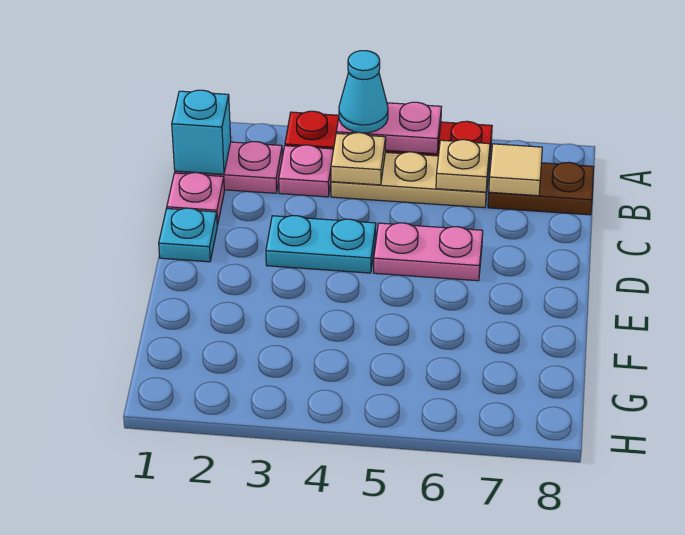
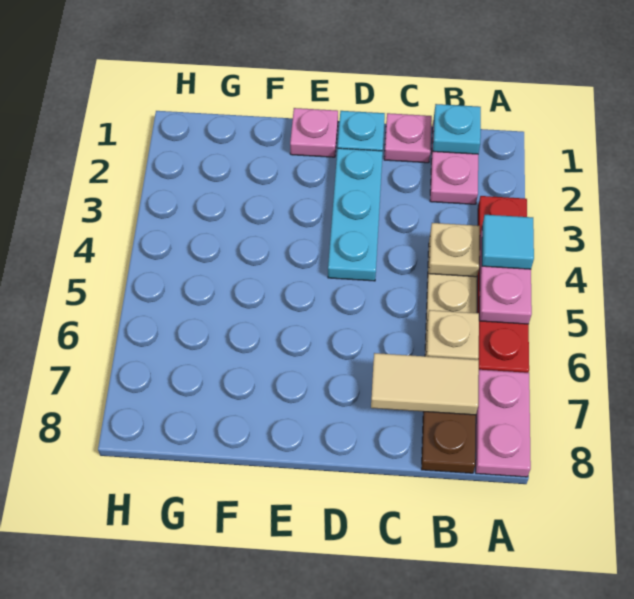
cyan cone A4 level 3 -> cyan tile A4 level 3
cyan brick B1 level 2 -> cyan plate B1 level 2
pink plate B3 level 1 -> pink plate E1 level 1
tan tile B7 level 2 -> tan tile B7:C7 level 2
cyan plate D3:D4 level 1 -> cyan plate D2:D4 level 1
pink plate D5:D6 level 1 -> pink plate A7:A8 level 1

